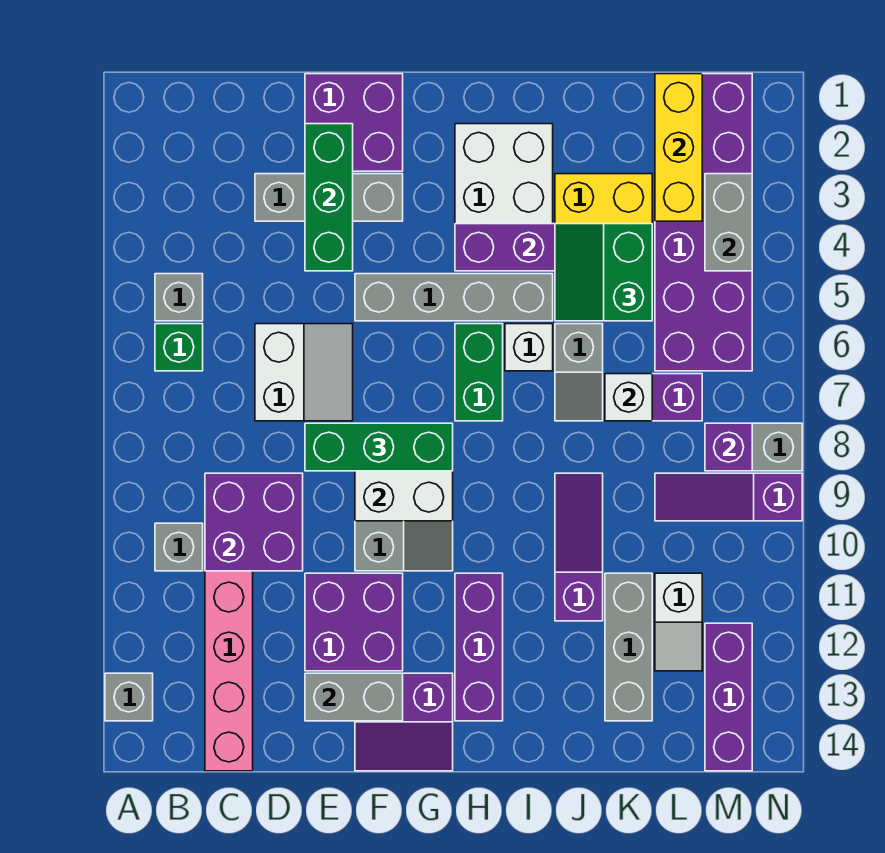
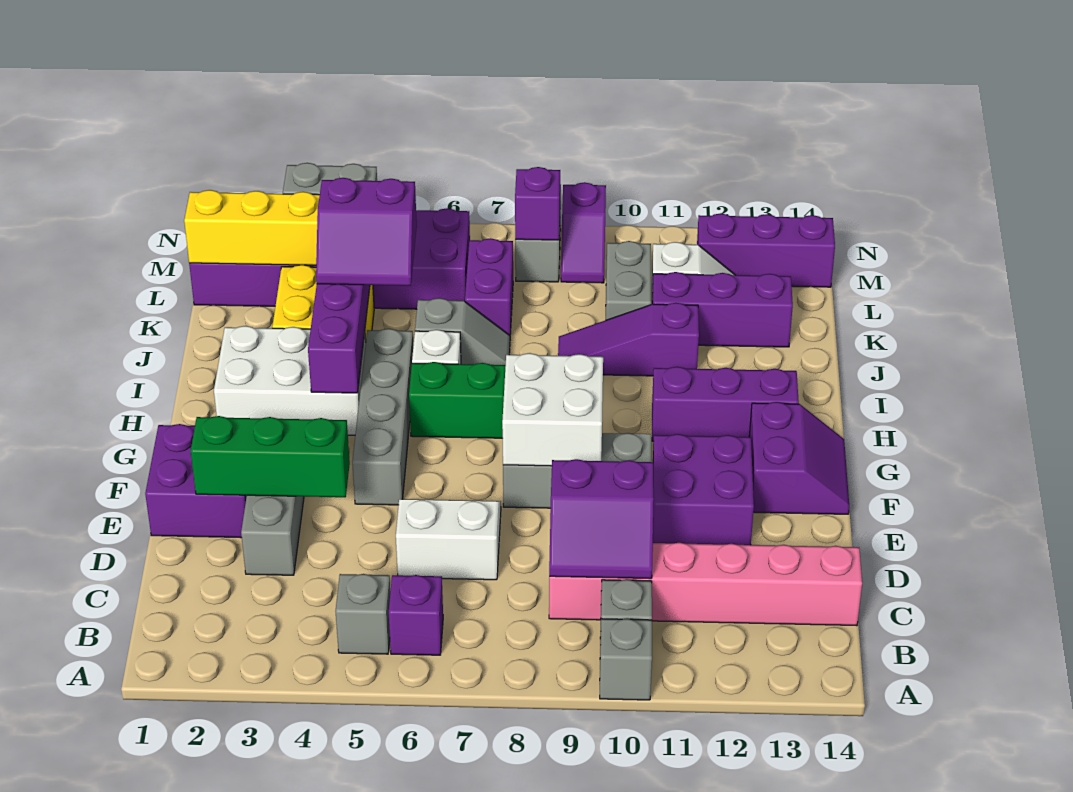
grey brick A13 level 1 -> grey brick A10 level 1
green brick B6 level 1 -> purple brick B6 level 1
purple brick C9:D10 level 2 -> purple slope C9:D10 level 2 top D
green brick E8:G8 level 3 -> none
grey brick E13:F13 level 2 -> grey brick K10:L10 level 1
green slope J4:K5 level 3 top K -> purple slope J4:K5 level 3 top K
white brick K7 level 2 -> none
grey brick K11:K13 level 1 -> purple brick K11:K13 level 1
purple slope L9:N9 level 1 top N -> purple slope M9:N9 level 1 top N

